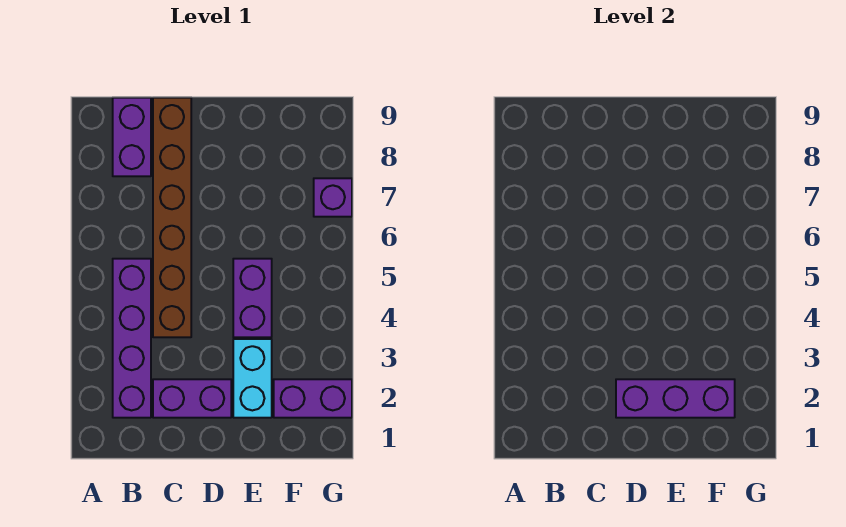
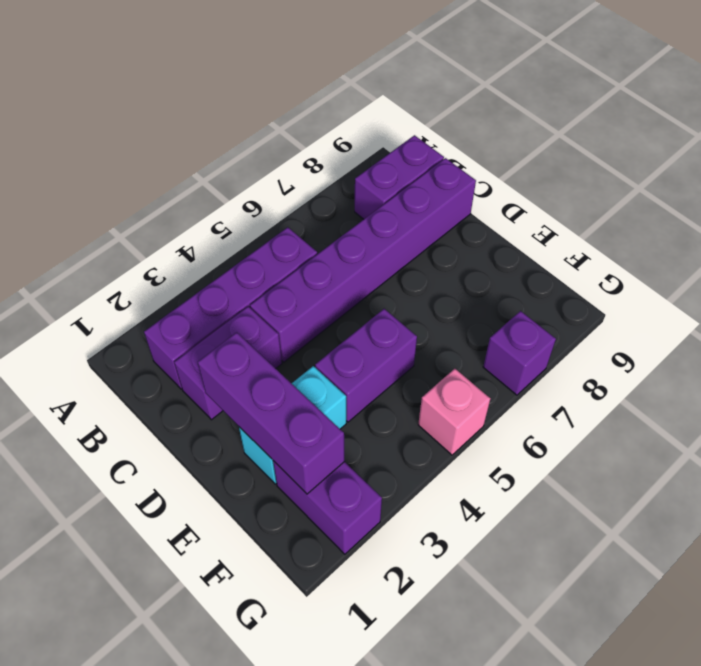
purple brick C2:D2 level 1 -> purple brick C2:C3 level 1
brown brick C4:C9 level 1 -> purple brick C4:C9 level 1
none -> pink brick G5 level 1

